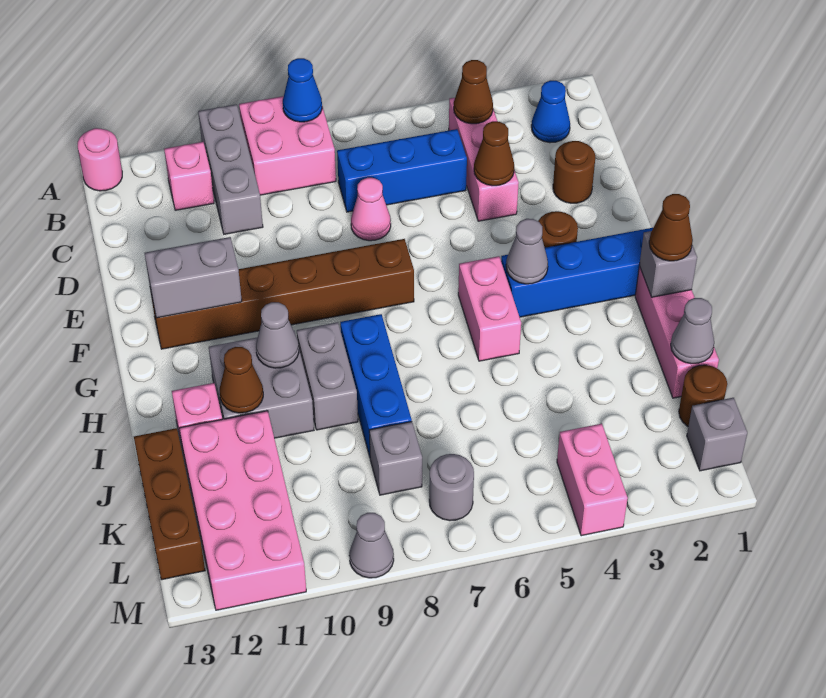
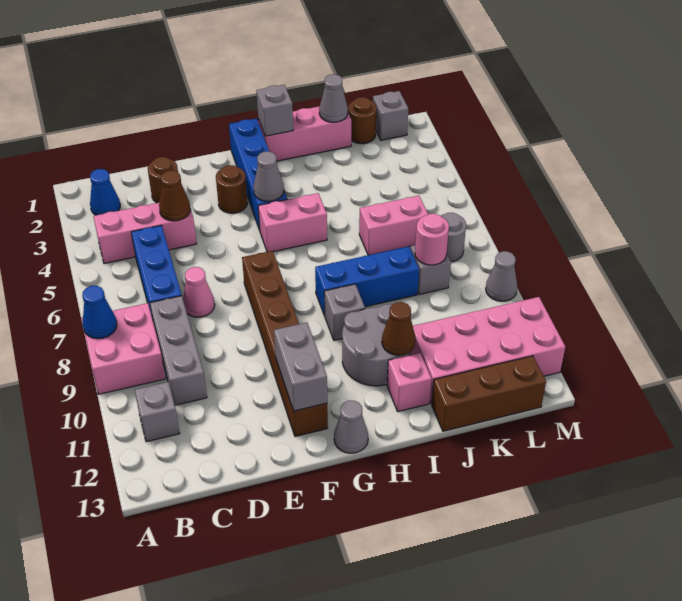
grey brick A10:C10 level 1 -> grey brick C8:C10 level 1
pink round brick A13 level 1 -> pink round brick K8 level 2
brown cone B4 level 2 -> none
pink brick B11 level 1 -> grey brick B11 level 1
brown cone H1 level 3 -> none
grey brick H9:I9 level 1 -> grey brick H9 level 1
grey brick H10:I11 level 1 -> grey round brick H10:I11 level 1
grey cone H10 level 2 -> grey cone G13 level 1
pink brick L4:M4 level 1 -> pink brick J6:K6 level 1

